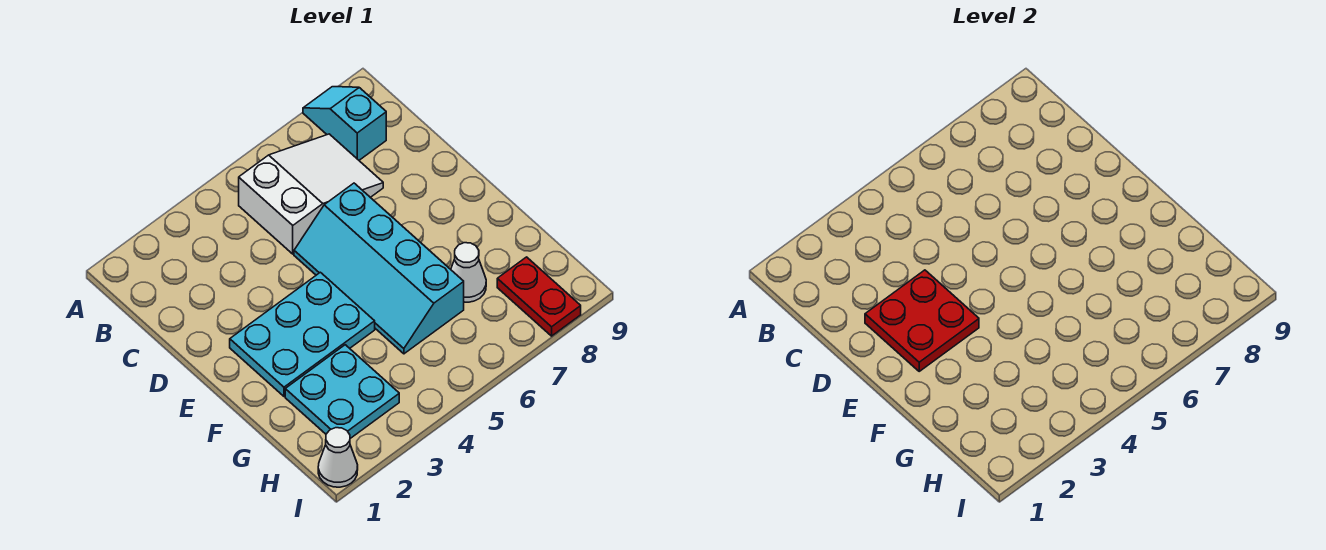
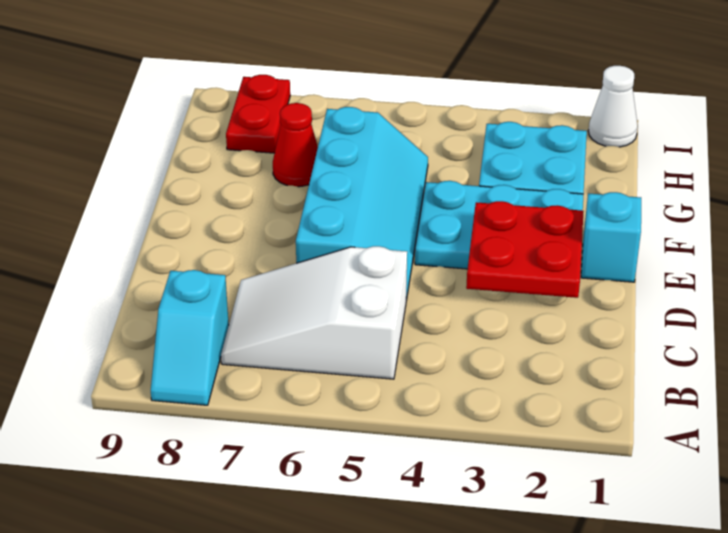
none -> cyan brick E1 level 1
white cone G7 level 1 -> red cone G7 level 1

